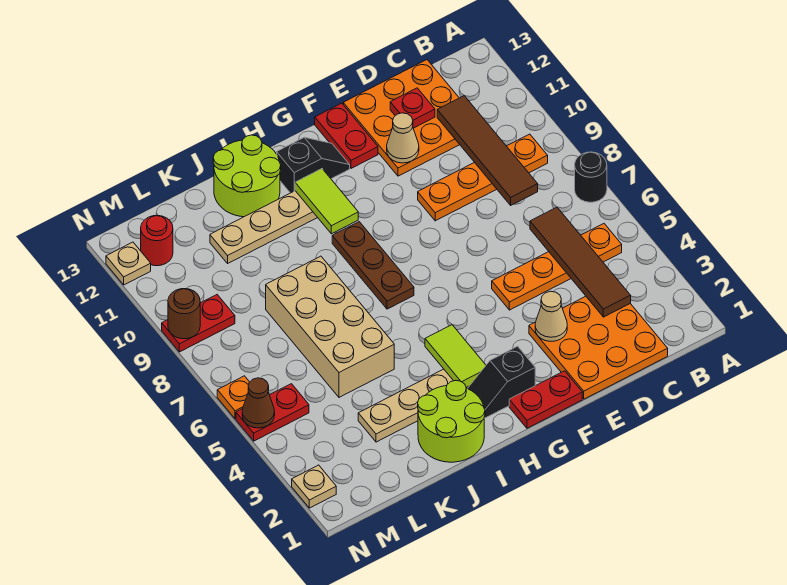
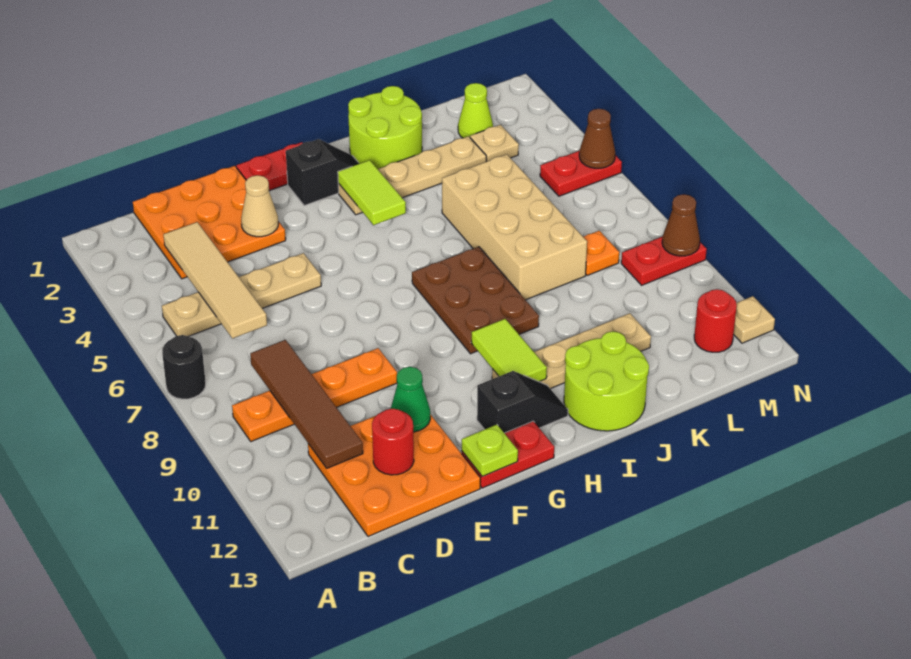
orange plate B5:E5 level 1 -> tan plate B5:E5 level 1
brown tile C3:C6 level 2 -> tan tile C3:C6 level 2
red plate D12 level 2 -> red round brick D12 level 2
tan cone E11 level 2 -> green cone E11 level 2
red plate F12:F13 level 1 -> red plate F13:G13 level 1
none -> lime plate F13 level 2
black slope G12:H12 level 1 top H -> black slope G12:H12 level 1 top G
brown plate H7:H9 level 1 -> brown plate H7:I9 level 1
none -> lime cone L2 level 1
tan plate N2 level 1 -> tan plate L3 level 1
orange plate N6 level 1 -> orange plate L8 level 1
brown round brick N9 level 2 -> brown cone N9 level 2

